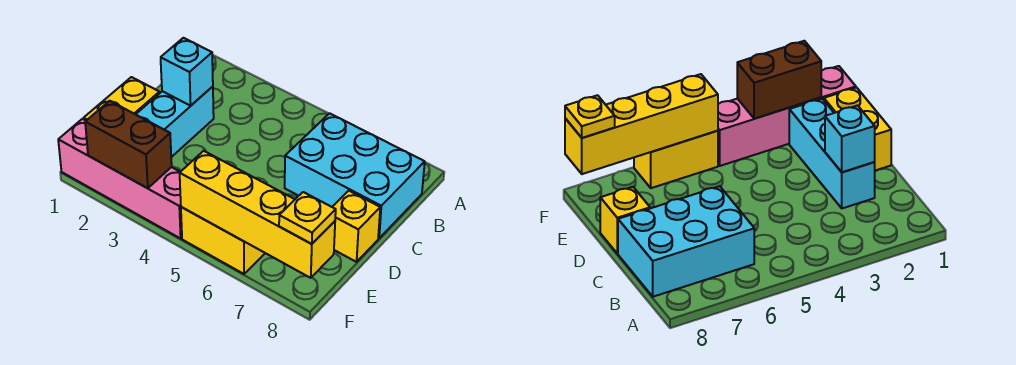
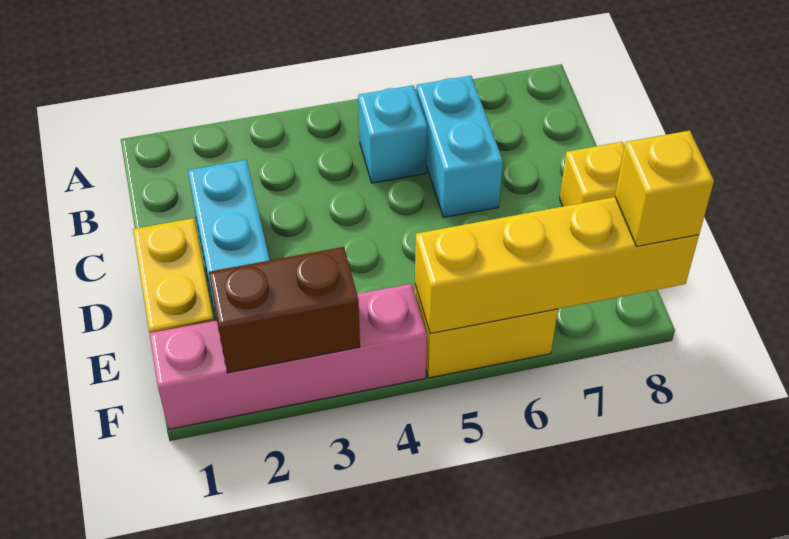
cyan brick B6:C8 level 1 -> cyan brick B6:C6 level 1
cyan brick C2 level 2 -> cyan brick B5 level 1
yellow plate F8 level 3 -> yellow brick F8 level 3

